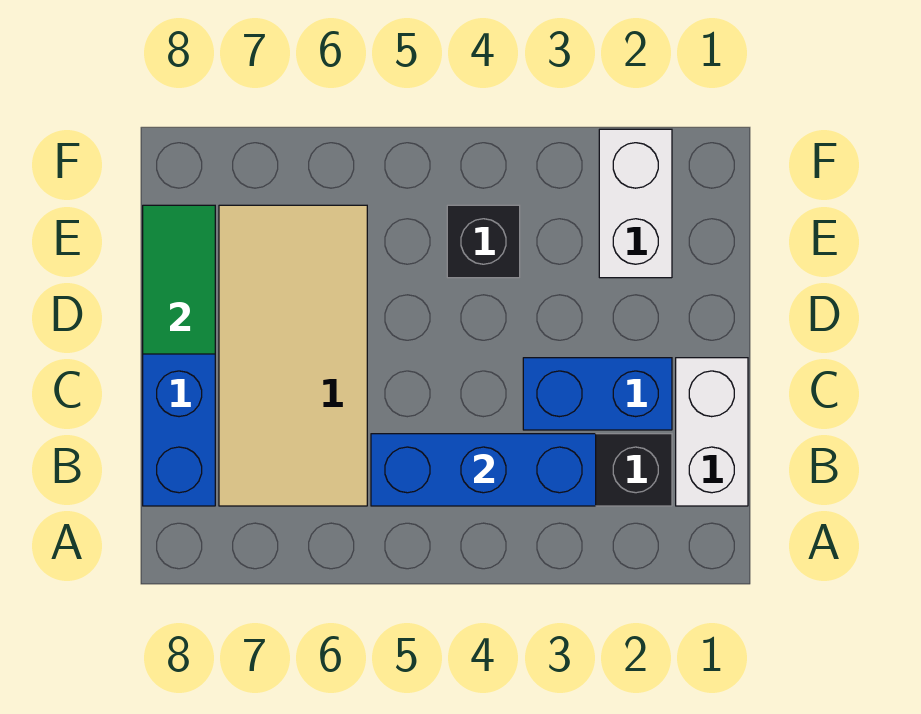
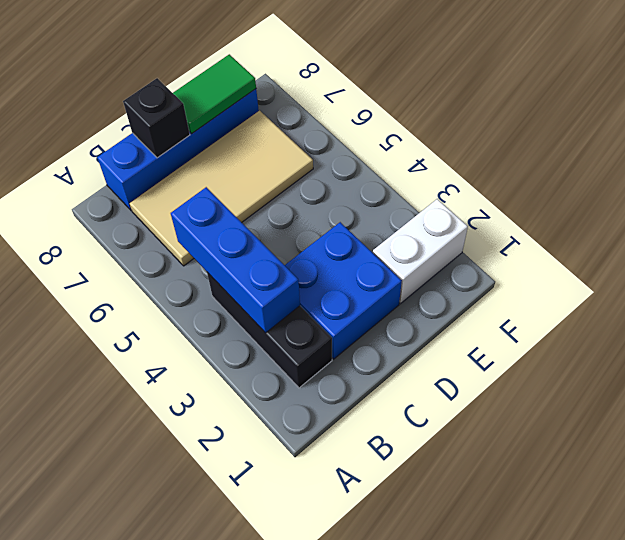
white brick B1:C1 level 1 -> none
blue brick C2:C3 level 1 -> blue brick C2:D3 level 1
black brick E4 level 1 -> black brick C8 level 2

